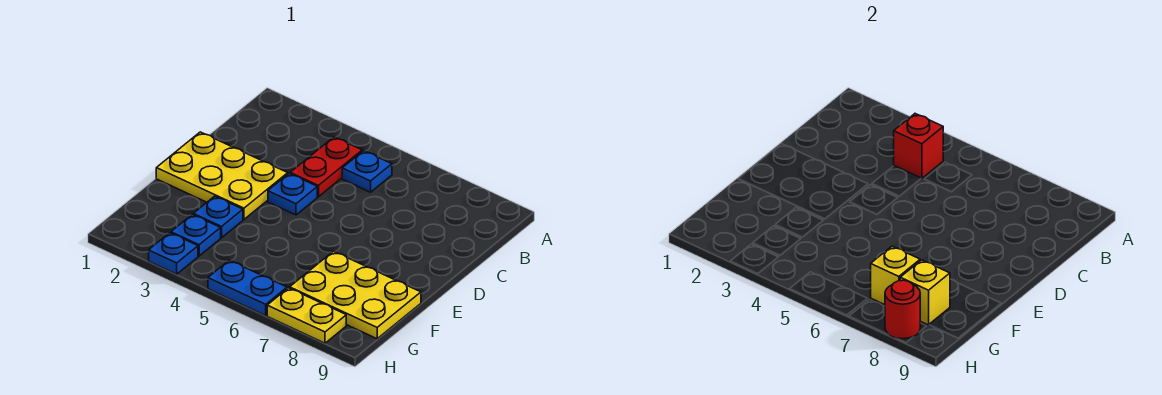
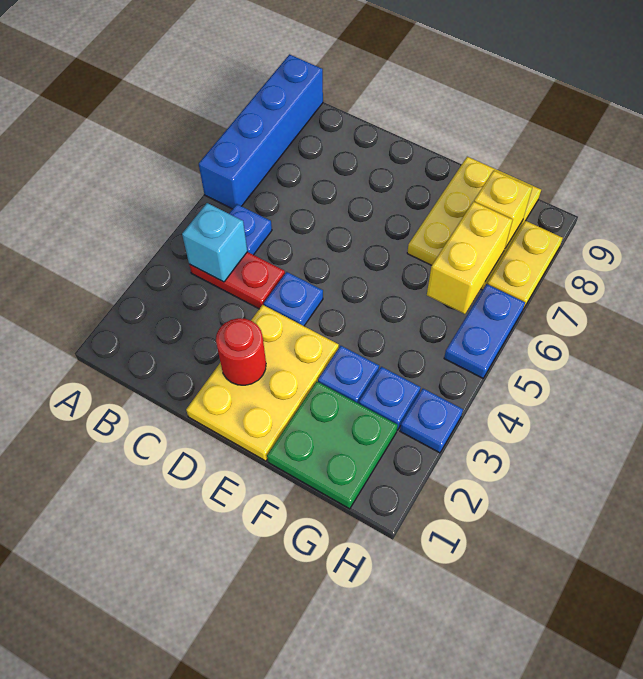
none -> blue brick A6:A9 level 1
red brick B4 level 2 -> cyan brick B4 level 2
none -> green plate F1:G2 level 1
yellow brick G7 level 2 -> yellow brick G6:G7 level 2
red round brick H8 level 2 -> red round brick D2 level 2

